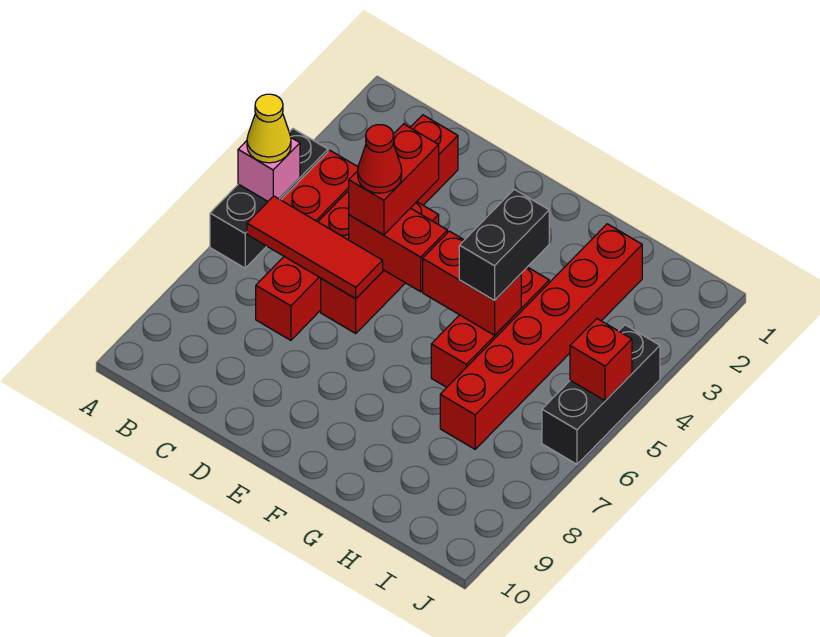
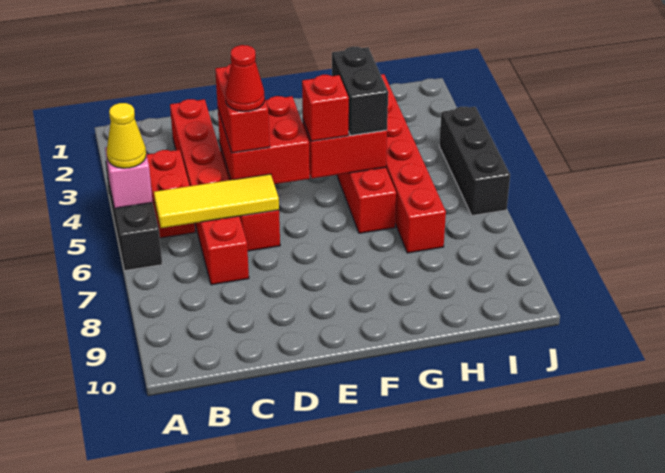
red tile B6:D6 level 2 -> yellow tile B6:D6 level 2
red brick D5:E5 level 2 -> red brick D4:E5 level 2
red brick J5 level 2 -> red brick F5 level 3

